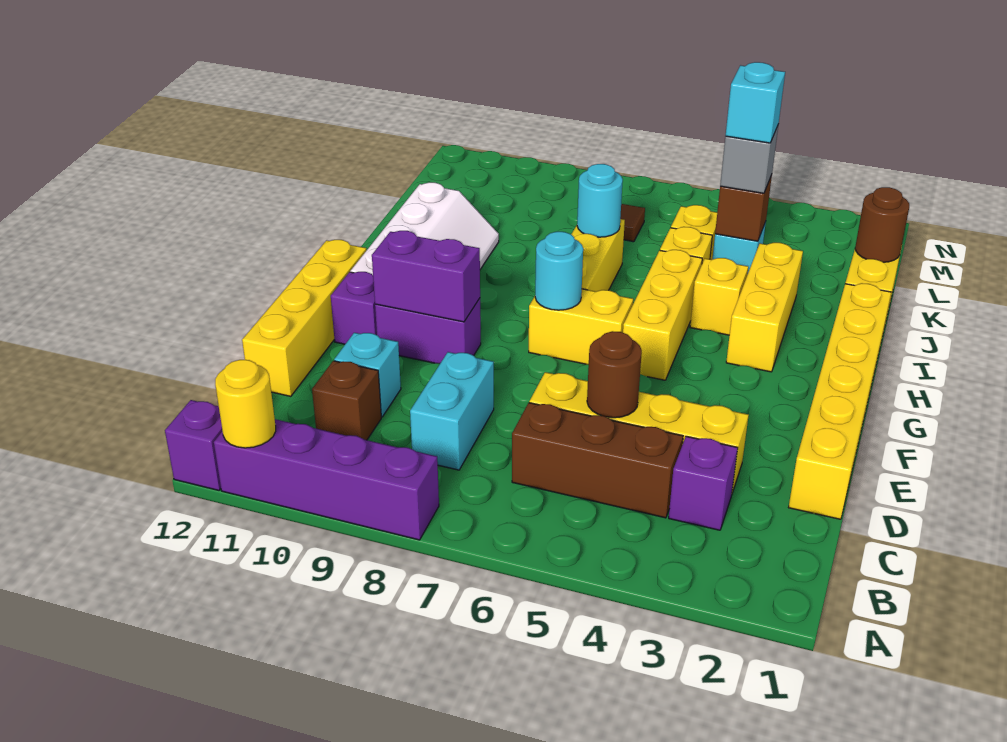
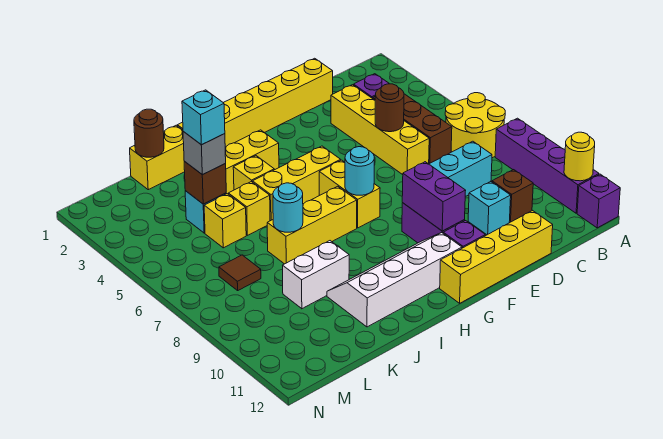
none -> yellow round brick A6:B7 level 1
none -> white brick J9:K9 level 1

